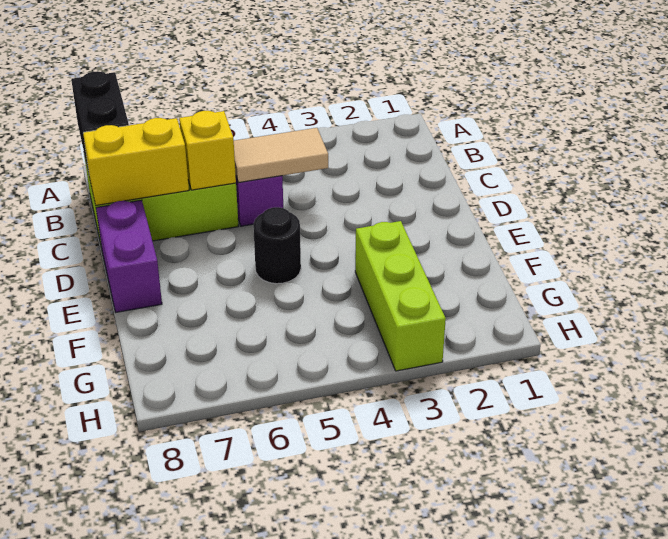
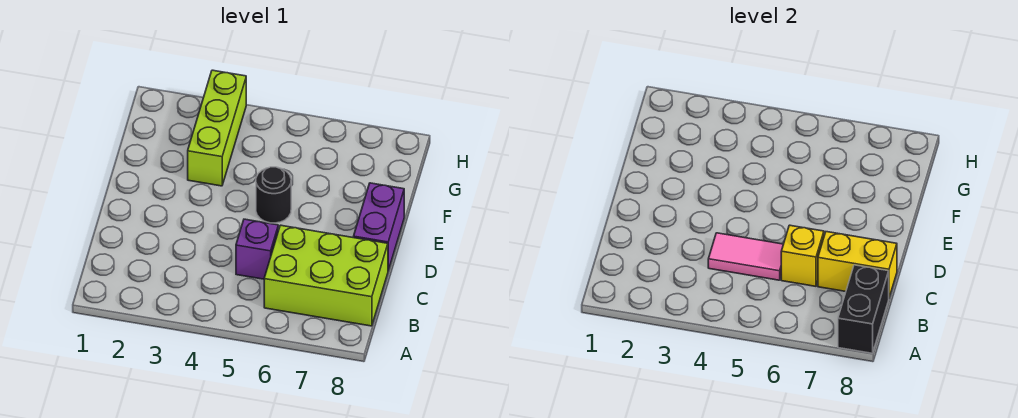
tan tile C4:C5 level 2 -> pink tile C4:C5 level 2

